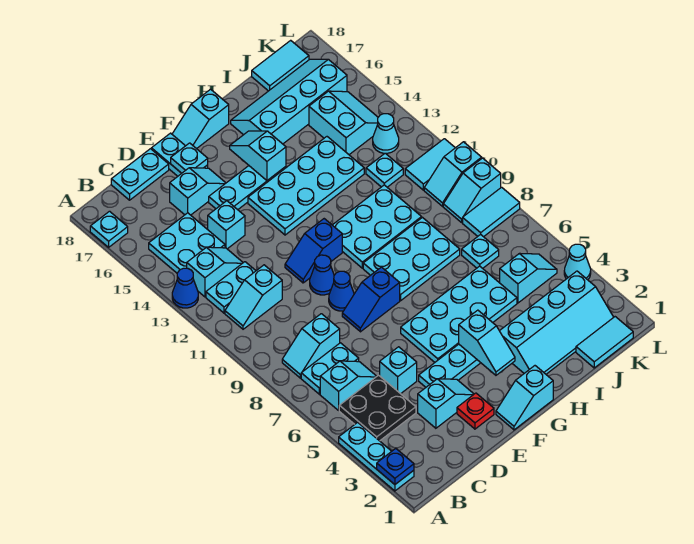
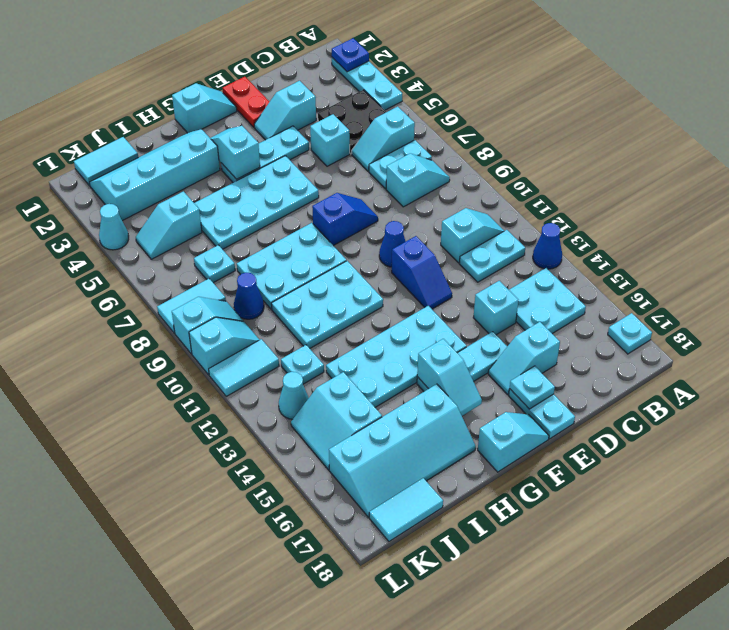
cyan slope B13:C13 level 1 top B -> none
cyan plate C18:D18 level 1 -> none
red plate E2 level 1 -> red plate E1:E2 level 1
blue cone E9 level 1 -> blue cone J9 level 1
blue slope E11:F11 level 1 top F -> blue slope E11:E12 level 1 top 11

